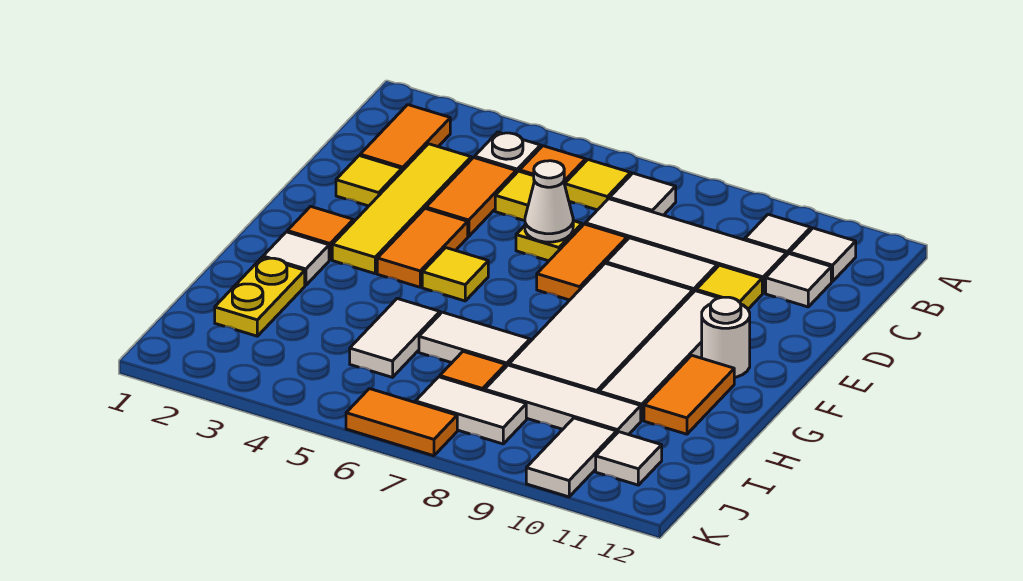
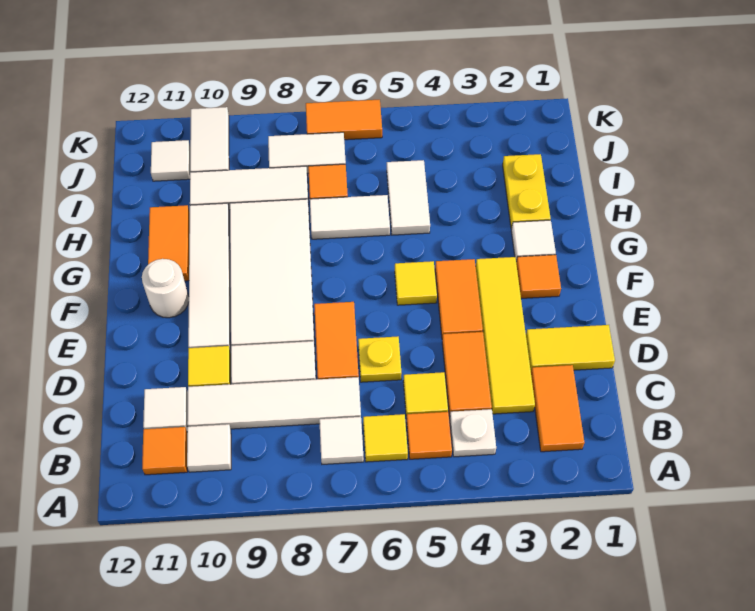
white tile B11 level 1 -> orange tile B11 level 1
yellow tile D2 level 1 -> yellow tile D1:D2 level 1
white cone D6 level 2 -> none

